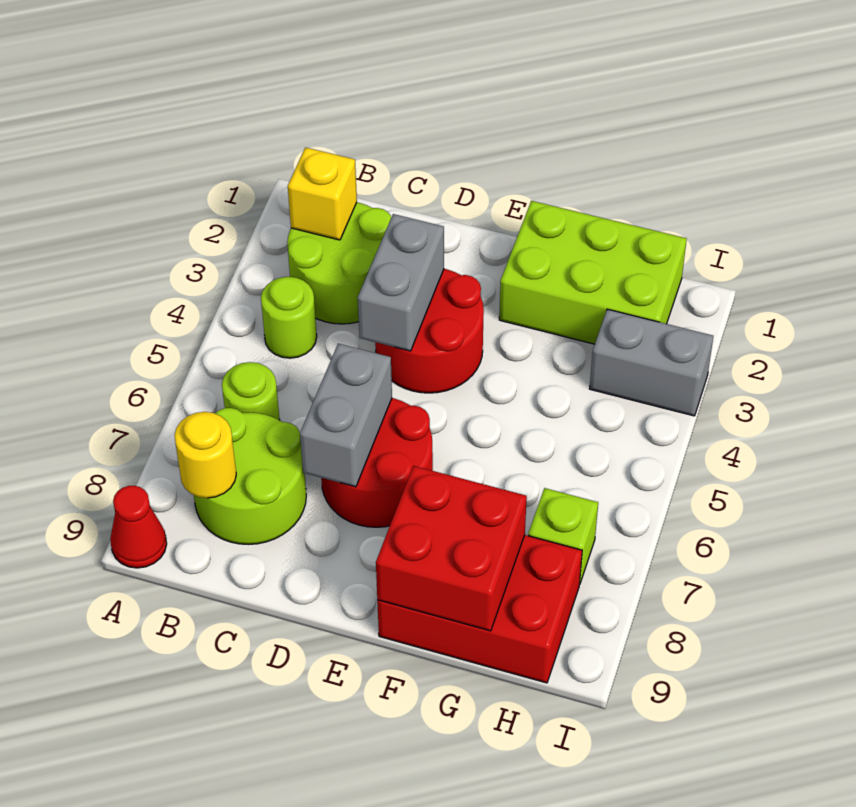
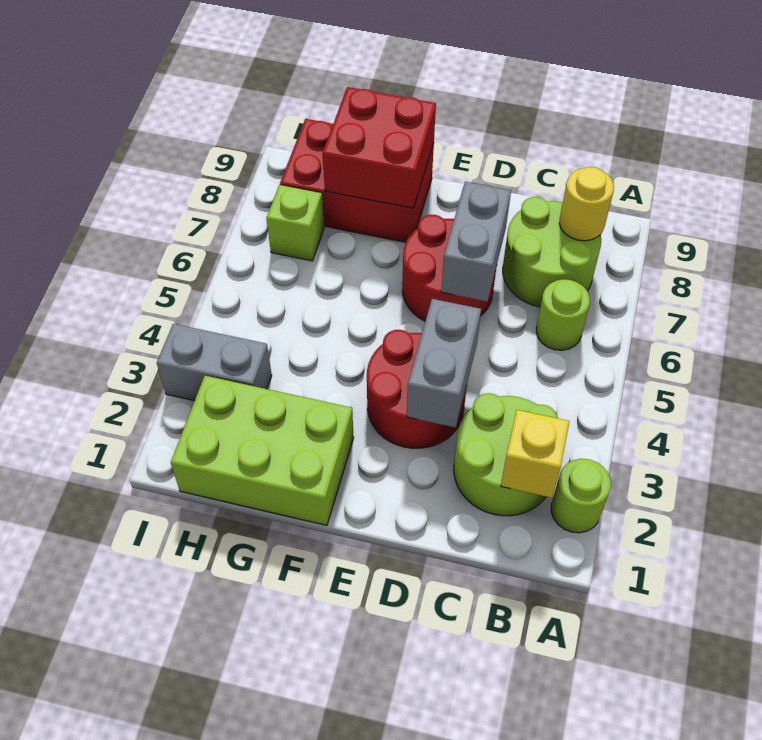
red cone A9 level 1 -> none
lime round brick B4 level 1 -> lime round brick A2 level 1

